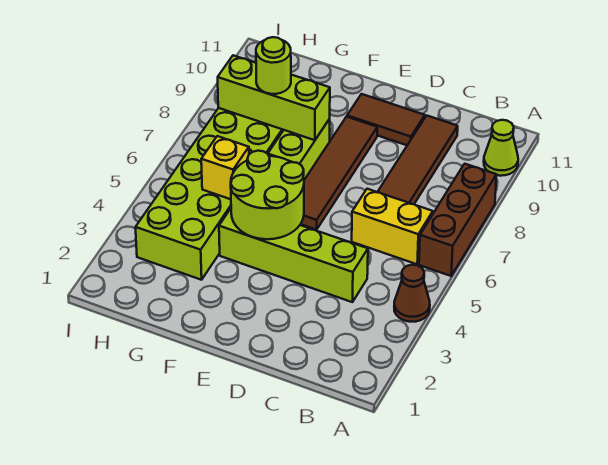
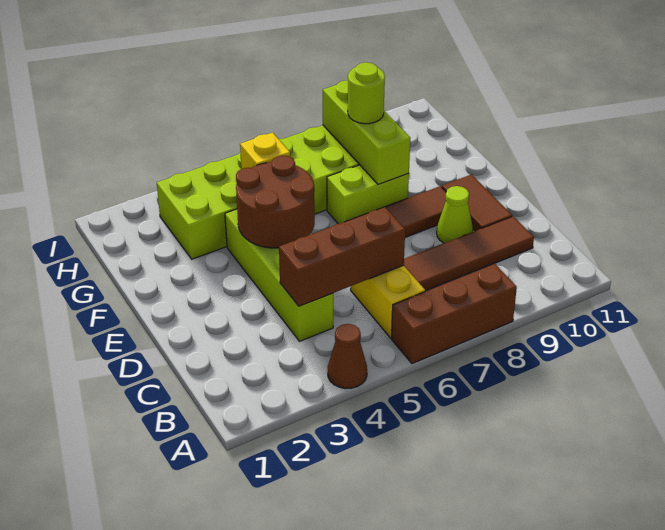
lime cone A10 level 1 -> lime cone D9 level 1
none -> brown brick C4:C6 level 2
lime round brick E4:F5 level 2 -> brown round brick E4:F5 level 2

